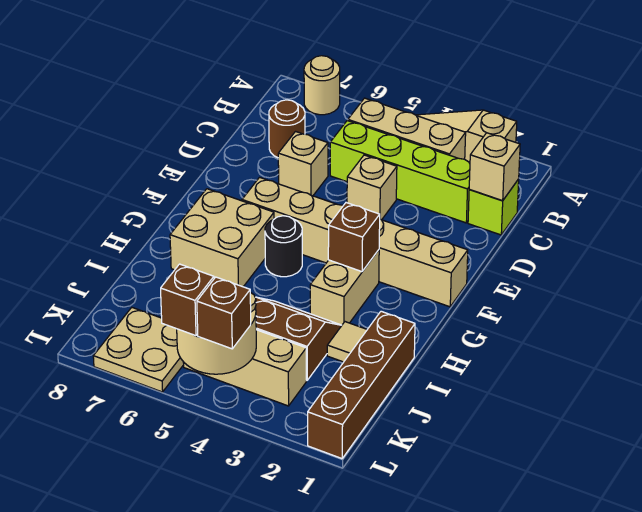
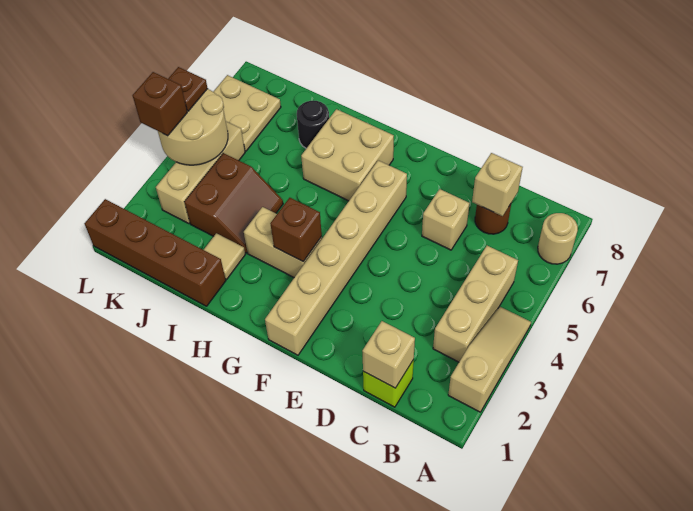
lime brick C2:C5 level 1 -> none
tan brick D4 level 1 -> tan brick C7 level 2
black round brick G5 level 1 -> black round brick I7 level 1
brown brick L5 level 3 -> brown plate L5 level 3

